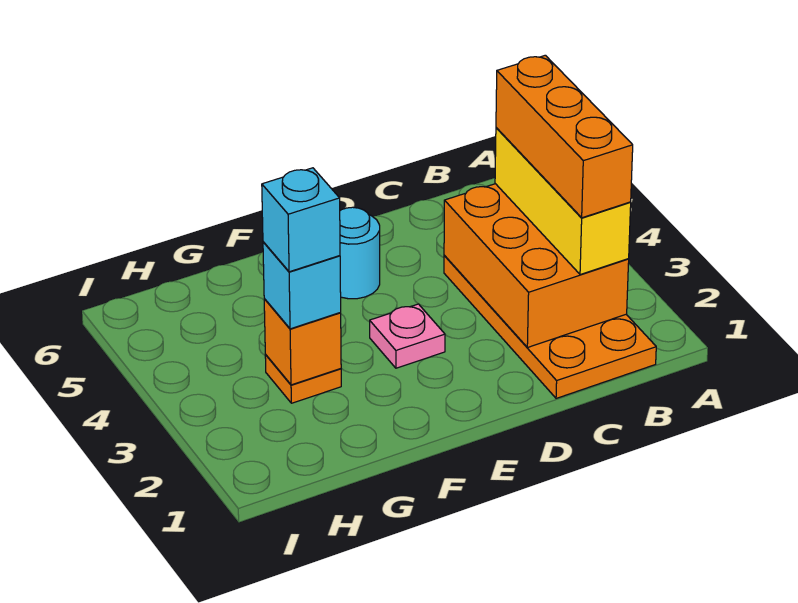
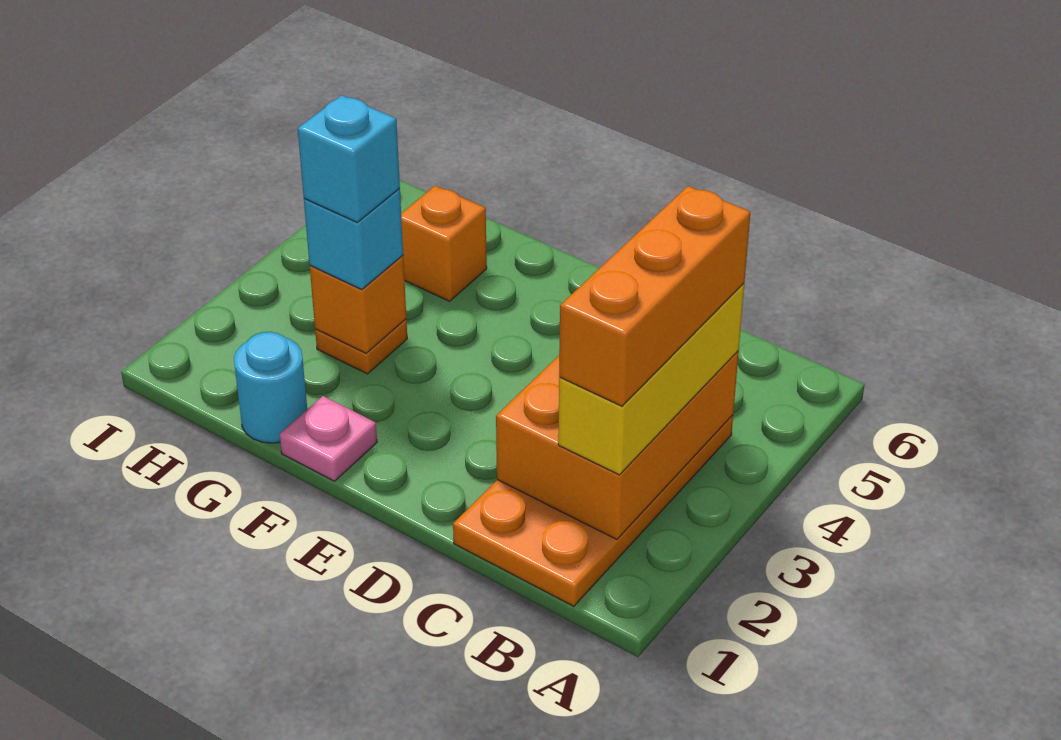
pink plate E3 level 1 -> pink plate F1 level 1
cyan round brick E5 level 1 -> cyan round brick G1 level 1
none -> orange brick G5 level 1

